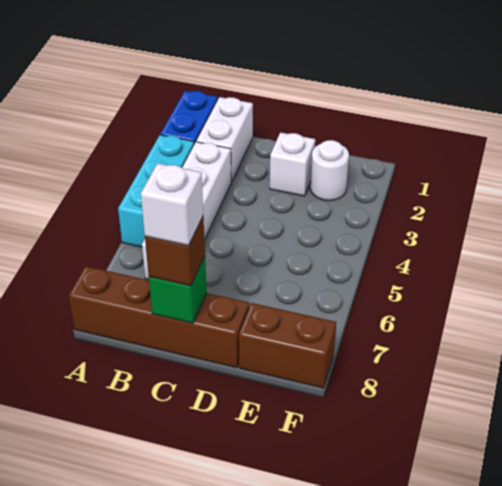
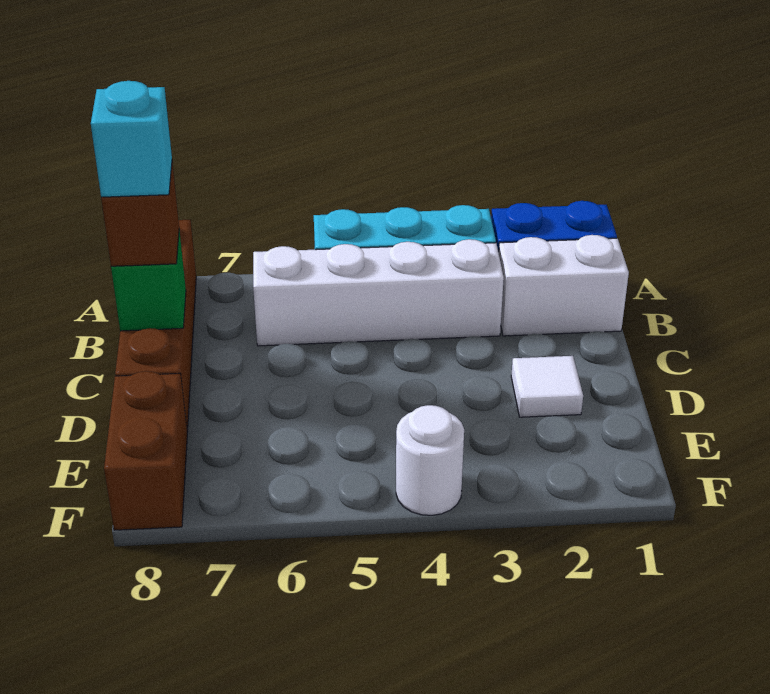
white brick C8 level 4 -> cyan brick C8 level 4
white brick D2 level 1 -> white tile D2 level 1
white round brick E2 level 1 -> white round brick F4 level 1

